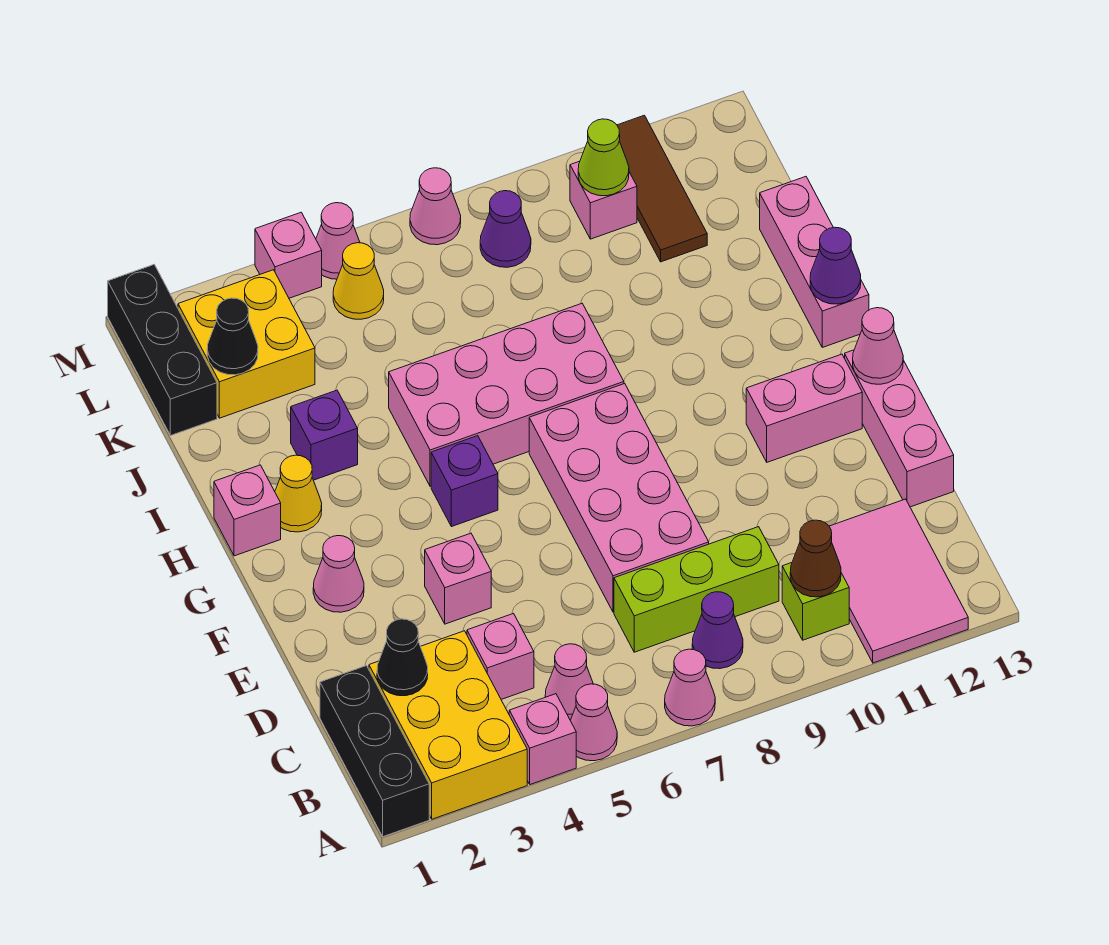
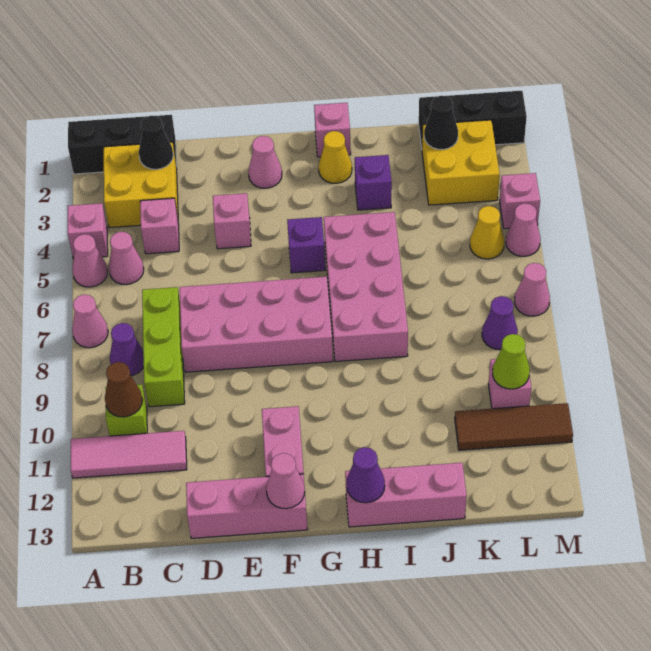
yellow brick A2:C3 level 1 -> yellow brick B2:C3 level 1
pink tile A11:C12 level 1 -> pink tile A11:C11 level 1

